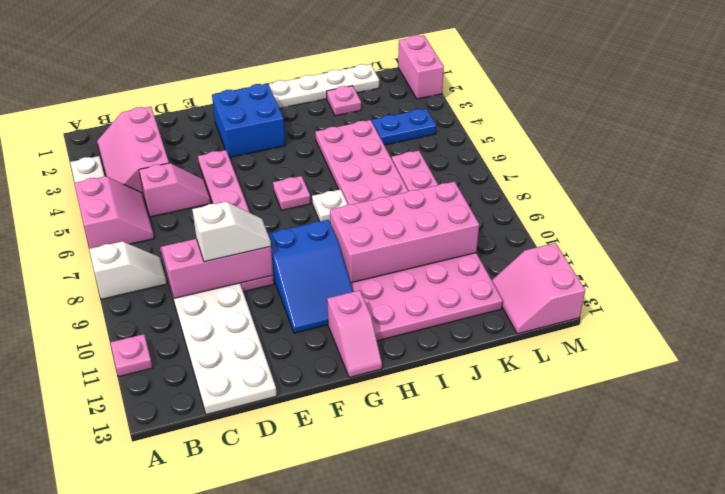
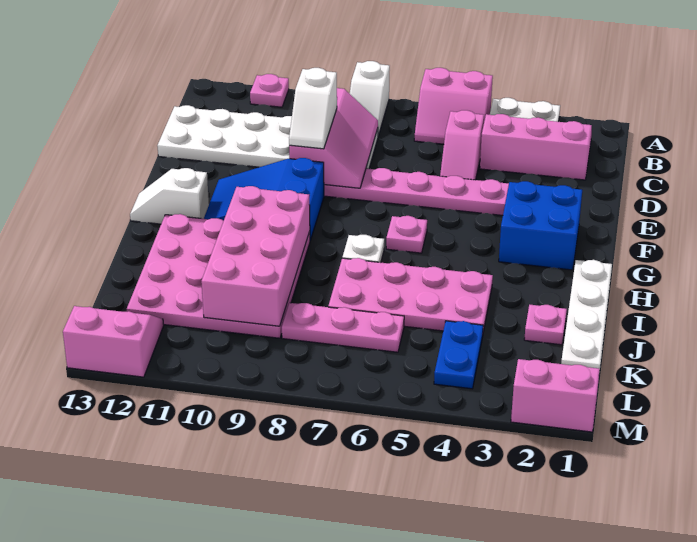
pink slope G12:G13 level 1 top 12 -> white slope G12:G13 level 1 top 12

